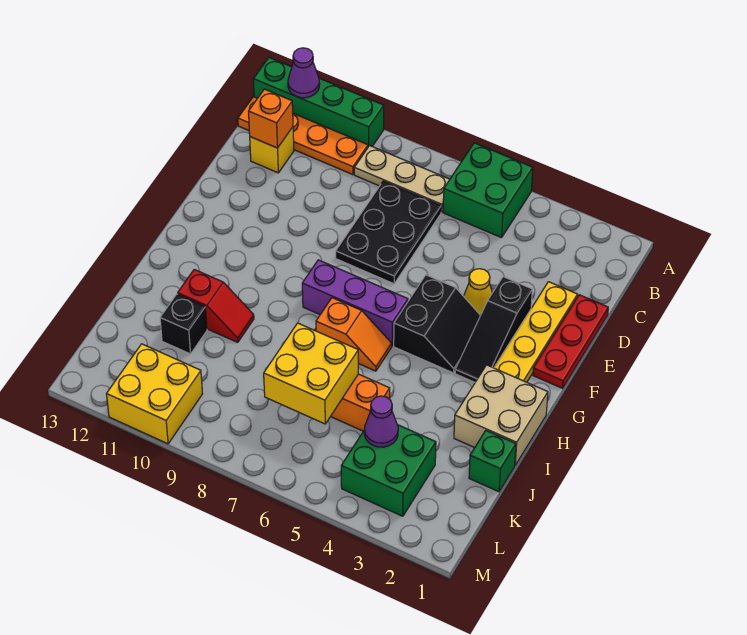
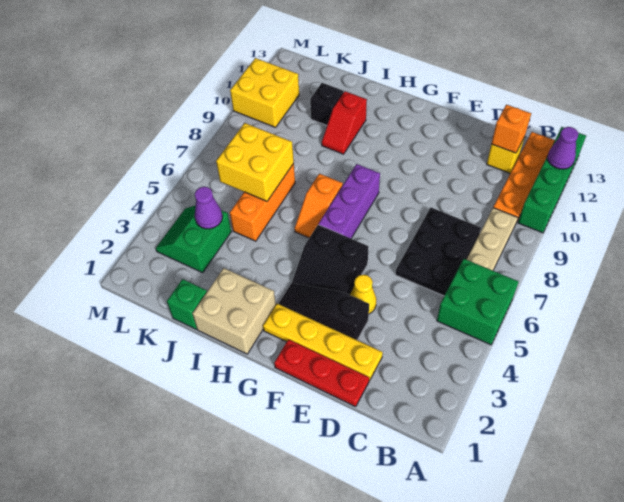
black plate C7:E8 level 1 -> black plate C6:D8 level 1
green brick K3:L4 level 1 -> green slope K3:L4 level 1 top K

